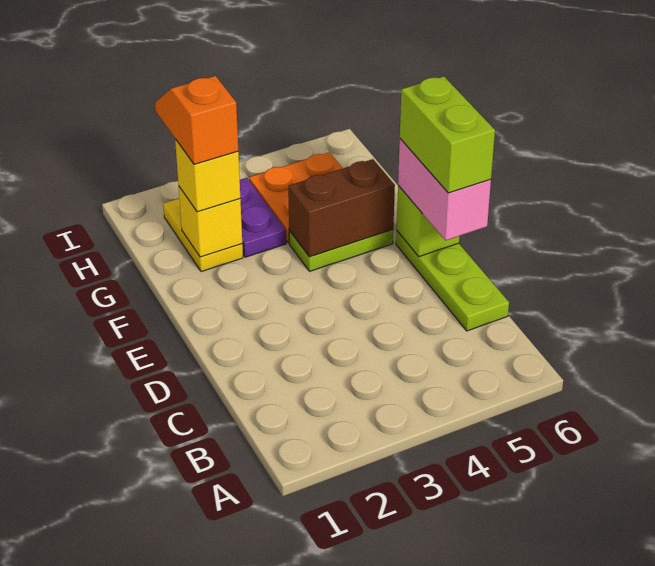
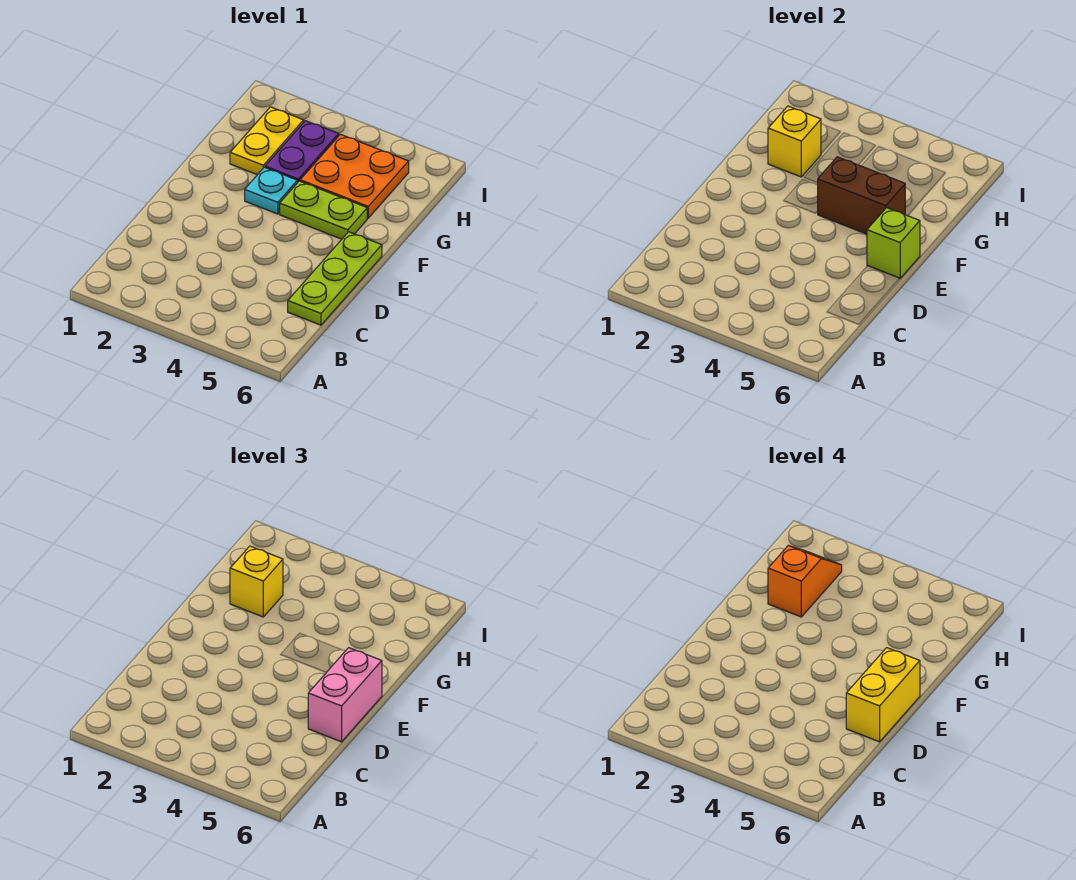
lime brick D6:E6 level 4 -> yellow brick D6:E6 level 4
none -> cyan plate F3 level 1

